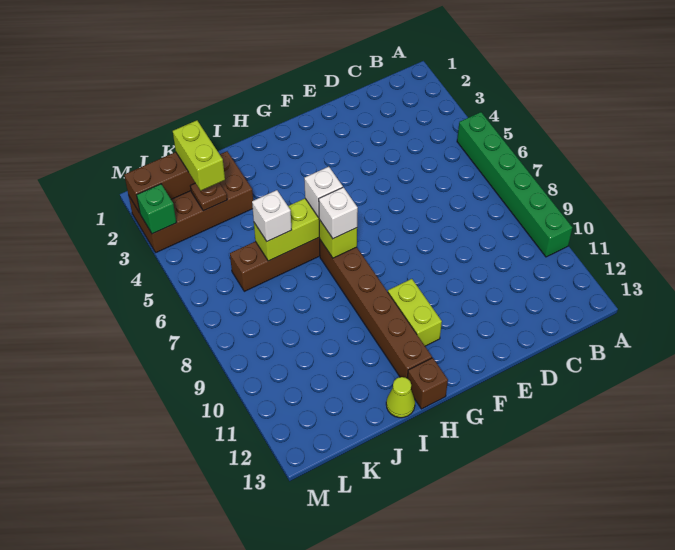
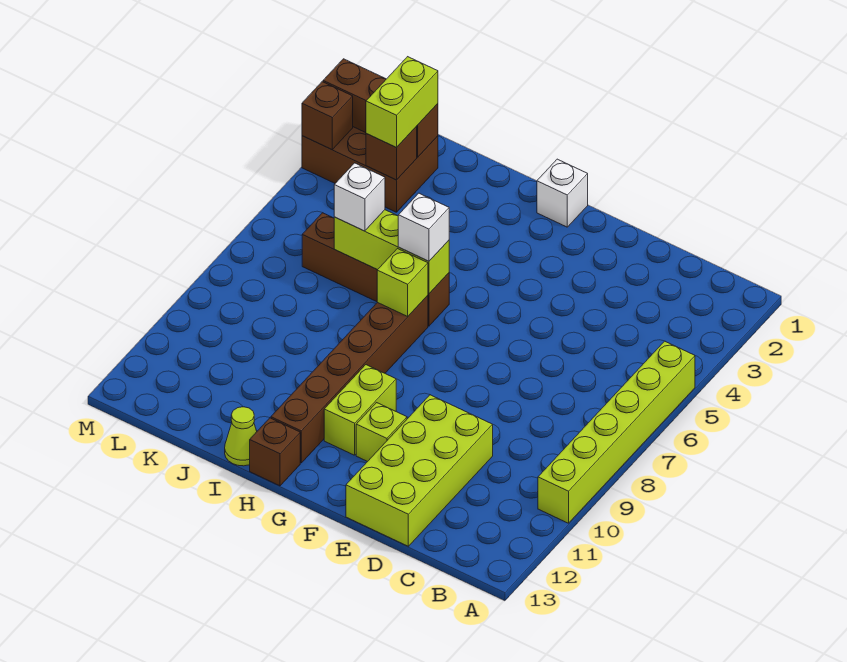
green brick A5:A10 level 1 -> lime brick A5:A10 level 1
none -> lime brick D10:E13 level 1
none -> lime brick F11 level 1
white brick H7 level 3 -> white brick G1 level 1
brown brick J2:M3 level 1 -> brown brick K2:M3 level 1
brown plate K3 level 2 -> brown brick K3 level 2
green brick M3 level 2 -> brown brick M3 level 2

